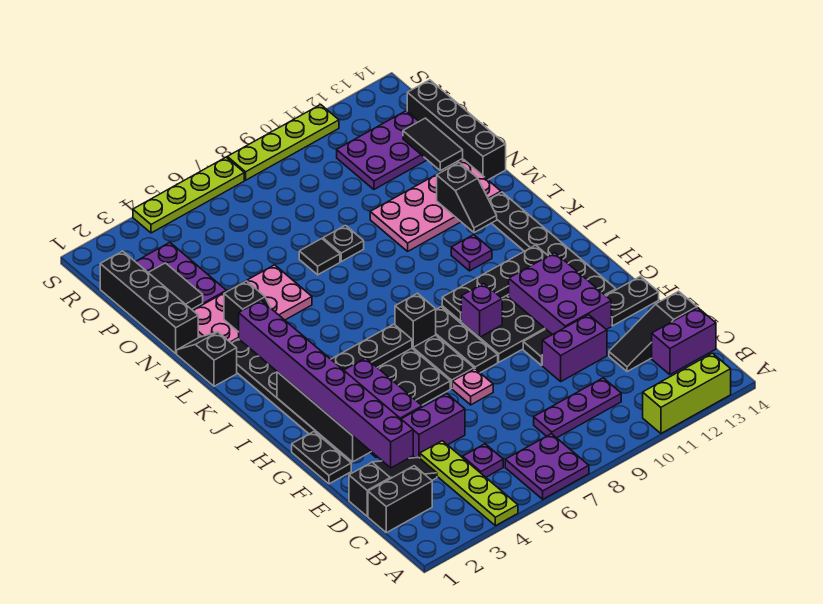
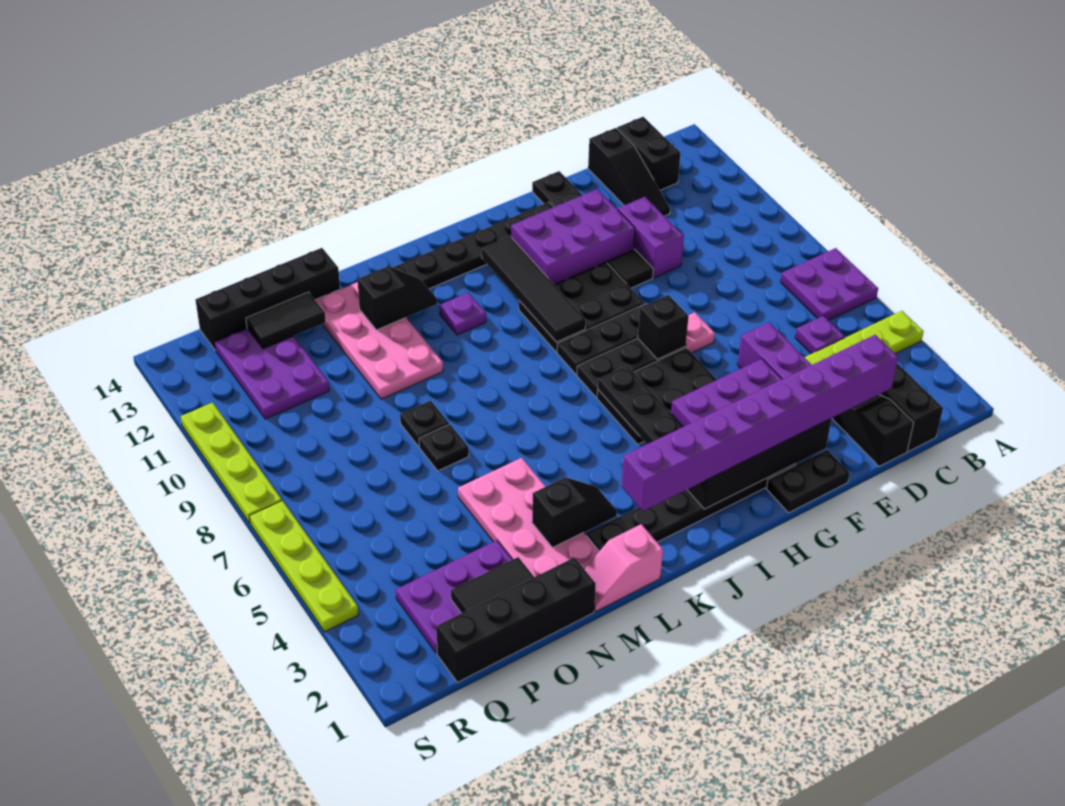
lime brick A11:A13 level 1 -> none
purple plate C8:C10 level 1 -> none
purple brick C13:C14 level 1 -> black brick C13:C14 level 1
purple brick H9 level 2 -> none
black brick I7 level 2 -> black brick G7 level 2
black plate I9:I12 level 2 -> black tile I9:I12 level 2
black slope L1:M1 level 1 top L -> pink slope L1:M1 level 1 top L
black tile N7 level 1 -> black plate N7 level 1

